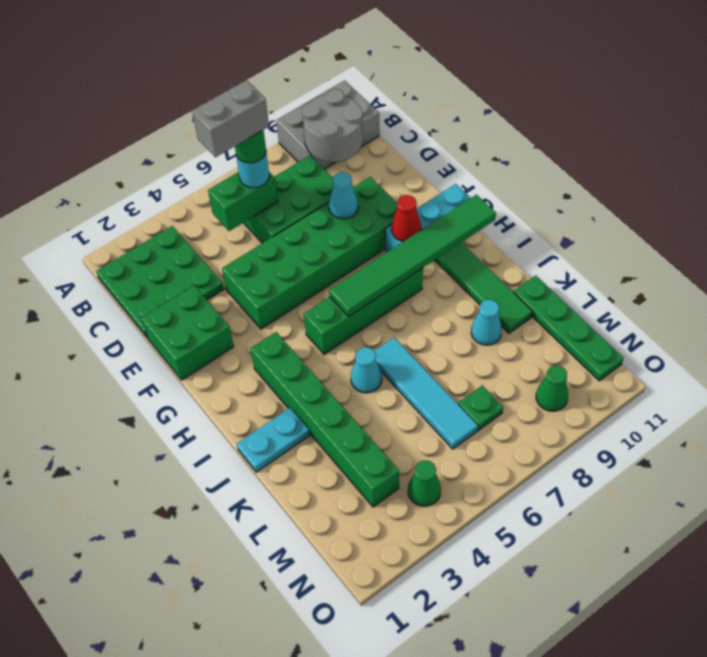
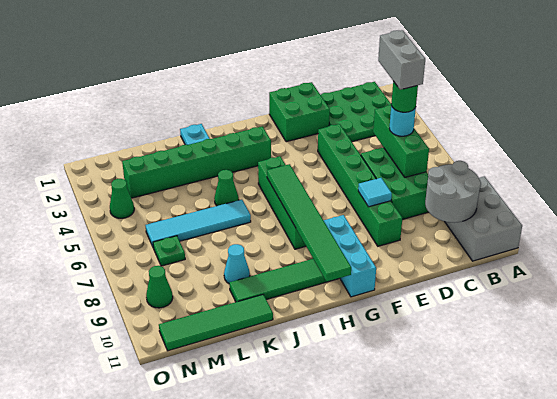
green brick C5:C6 level 2 -> green brick C5:C7 level 2
green brick E4:F9 level 1 -> green brick E4:E9 level 1
cyan cone E8 level 2 -> cyan tile E8 level 2
red cone G9 level 2 -> none
cyan cone J5 level 1 -> green cone J5 level 1
green plate K11:N11 level 1 -> green tile K11:N11 level 1

